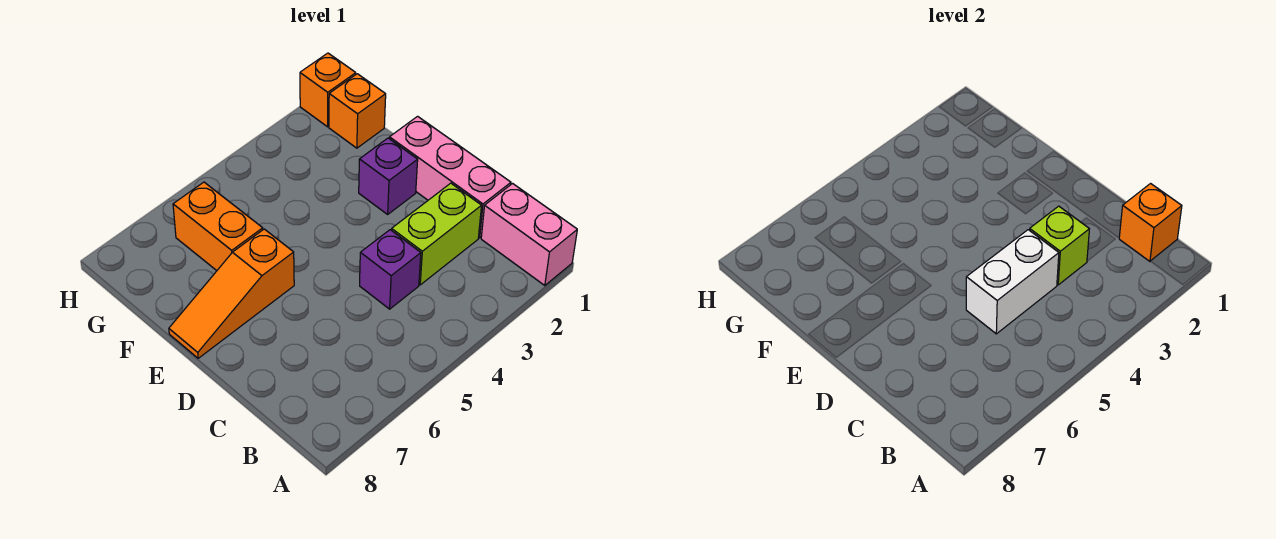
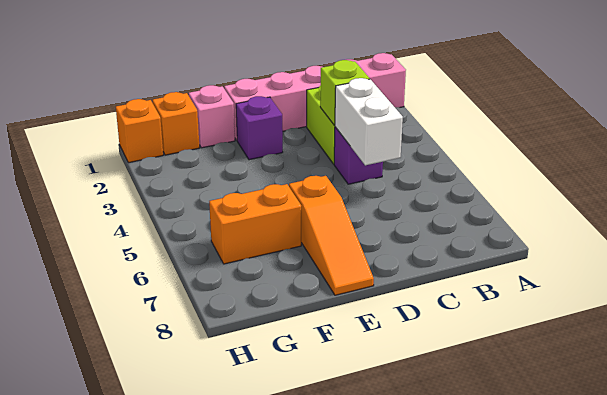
orange brick B1 level 2 -> none
none -> pink brick F1 level 1

